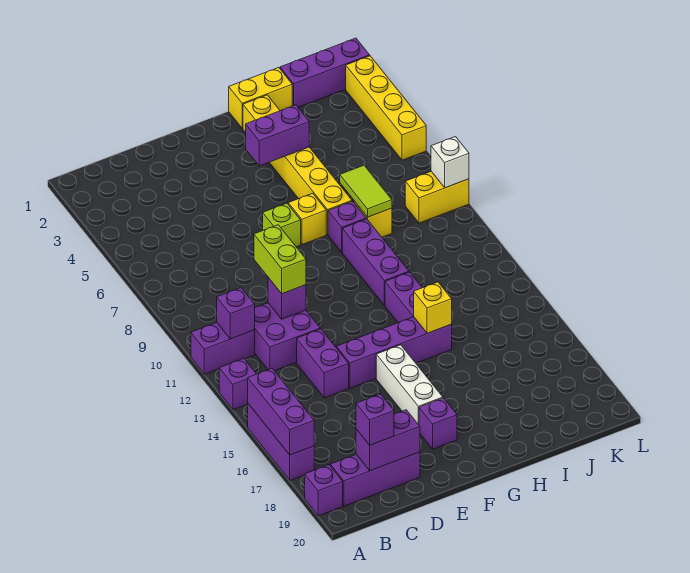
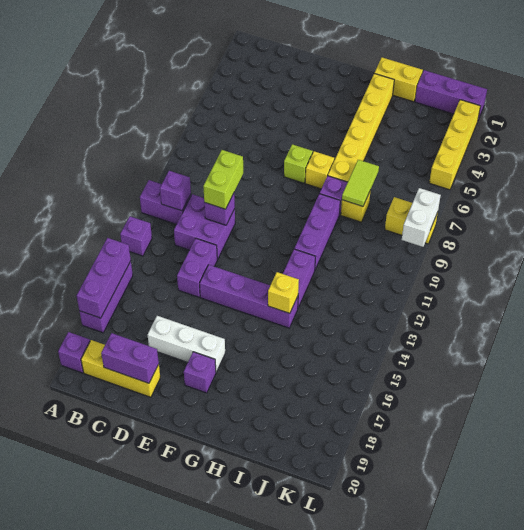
purple brick B19:D19 level 1 -> yellow brick B19:D19 level 1
purple brick C19 level 3 -> none
white brick F15:F17 level 1 -> white brick D17:F17 level 1
purple brick G4:H4 level 2 -> none
white brick L8 level 2 -> white brick L8:L9 level 2

